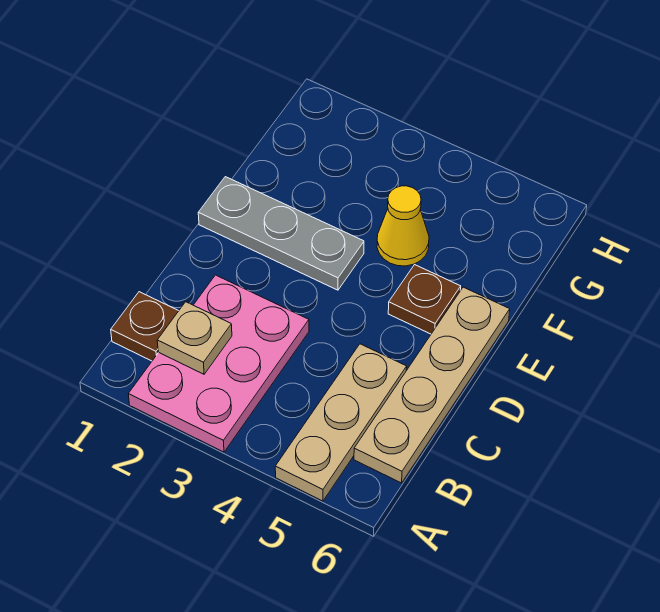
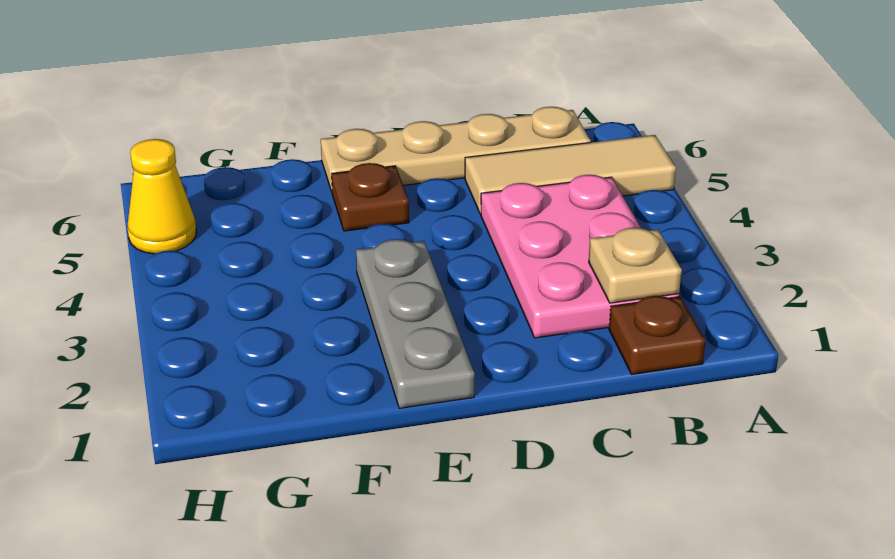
pink plate A2:C3 level 1 -> pink plate B2:C4 level 1
tan plate A5:C5 level 1 -> tan tile A5:C5 level 1
yellow cone F4 level 1 -> yellow cone H5 level 1

